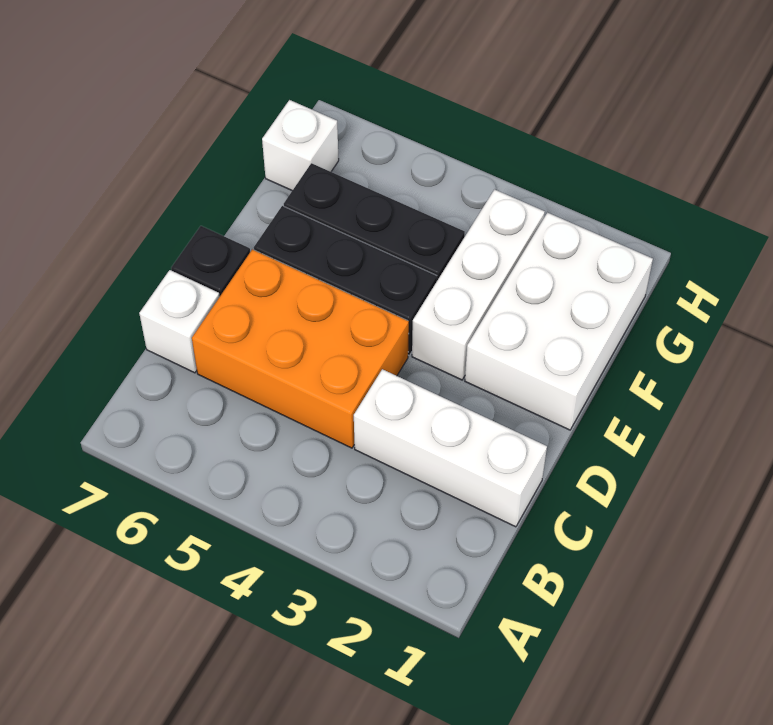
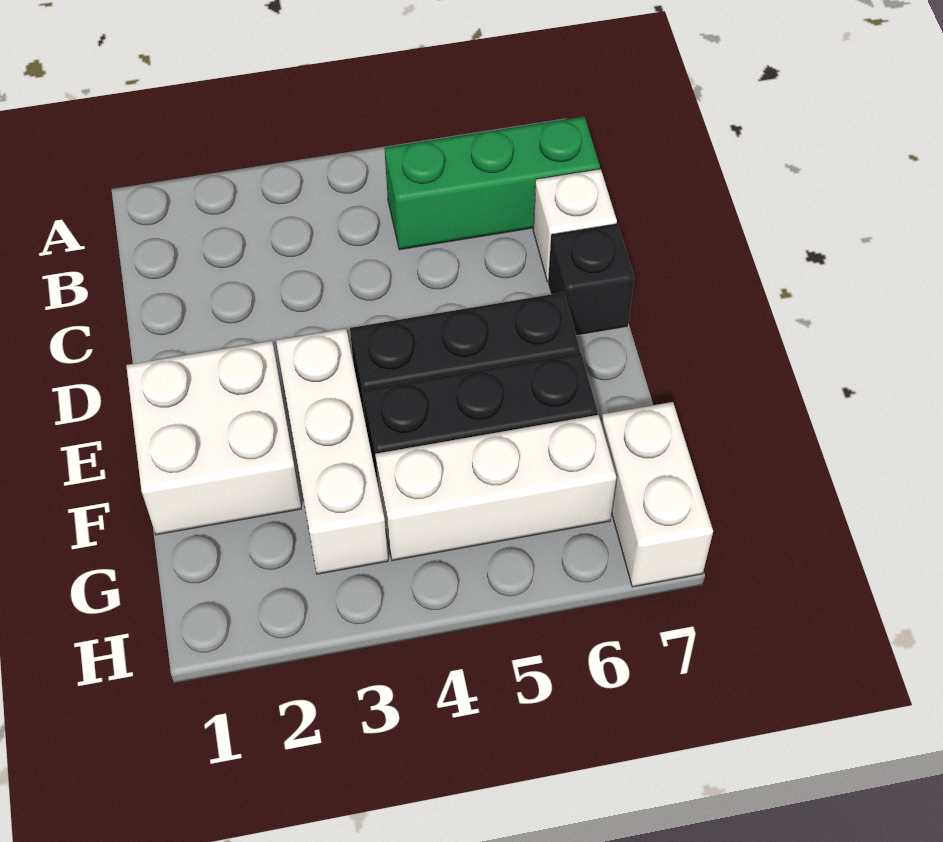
none -> green brick B5:B7 level 1
white brick C1:C3 level 1 -> white brick G4:G6 level 1
orange brick C4:D6 level 1 -> none
white brick E1:G2 level 1 -> white brick E1:F2 level 1
white brick G7 level 1 -> white brick G7:H7 level 1

